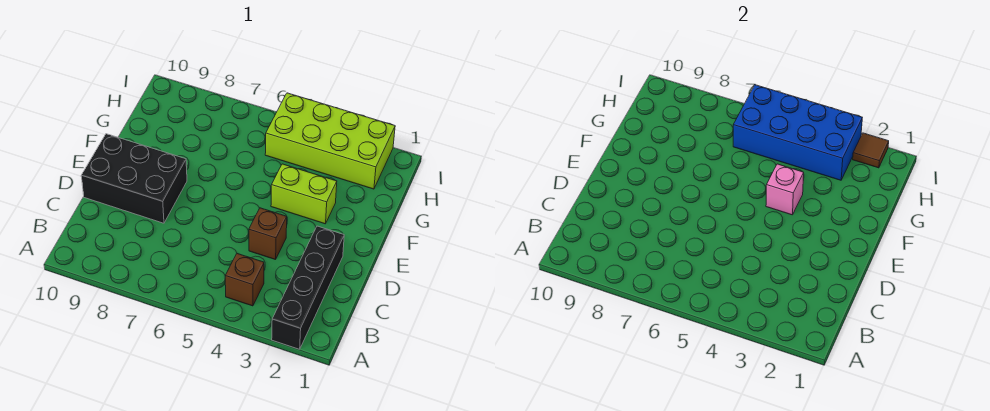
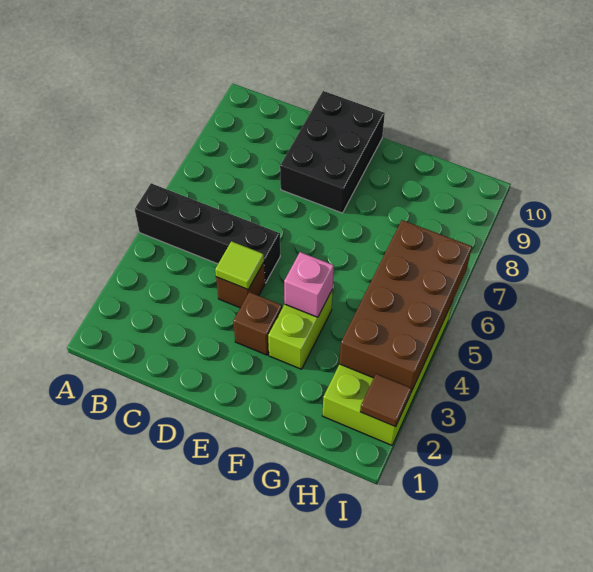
black brick A2:D2 level 1 -> black brick A5:D5 level 1
brown brick B4 level 1 -> brown brick E3 level 1
none -> lime tile D4 level 2
blue brick H3:I6 level 2 -> brown brick H3:I6 level 2

